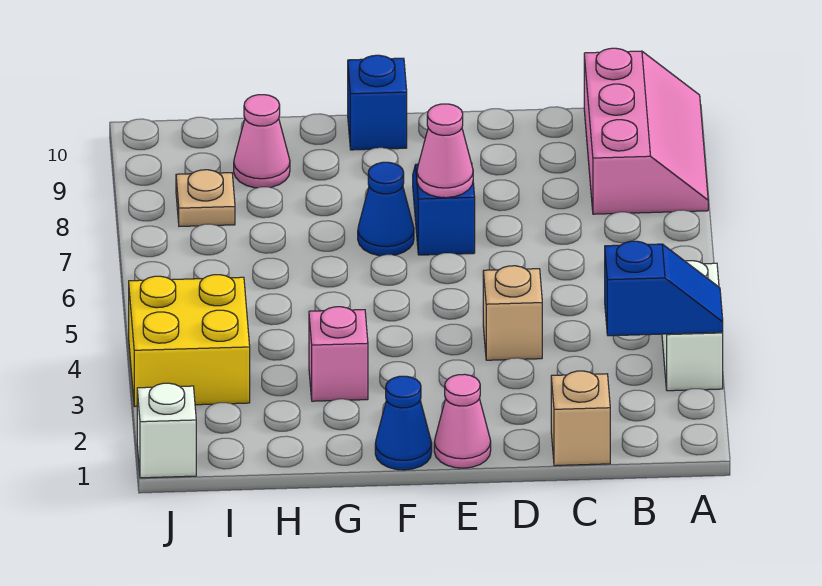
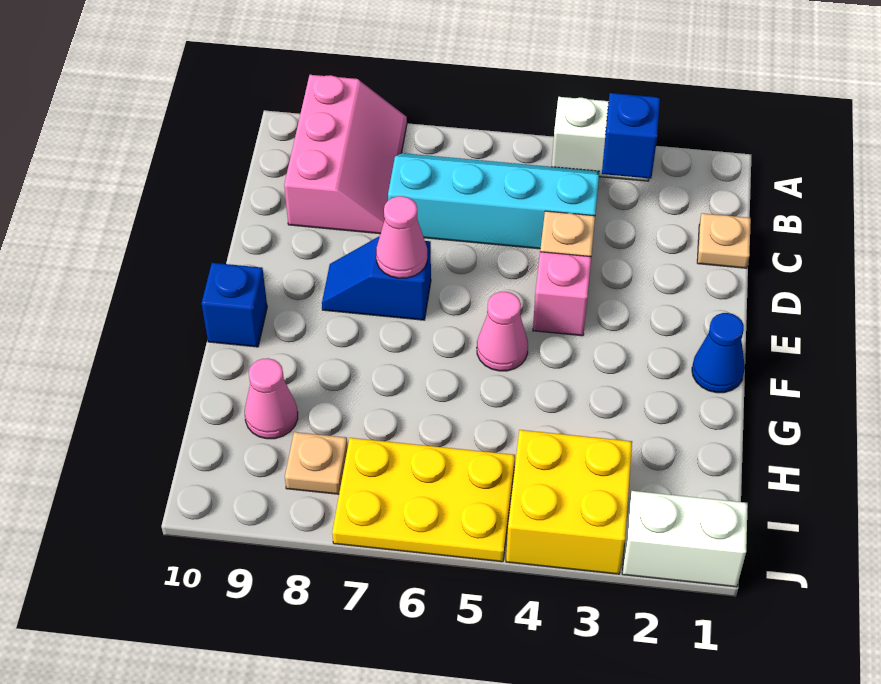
pink slope A8:B10 level 1 top B -> pink slope A8:C9 level 1 top 9
none -> cyan slope B4:C7 level 1 top C
tan brick C1 level 1 -> tan plate C1 level 1
pink cone E1 level 1 -> pink cone F5 level 1
blue cone F7 level 1 -> none
pink brick G3 level 1 -> pink brick E4 level 1
none -> yellow plate I5:J7 level 1
white brick J1 level 1 -> white brick J1:J2 level 1

